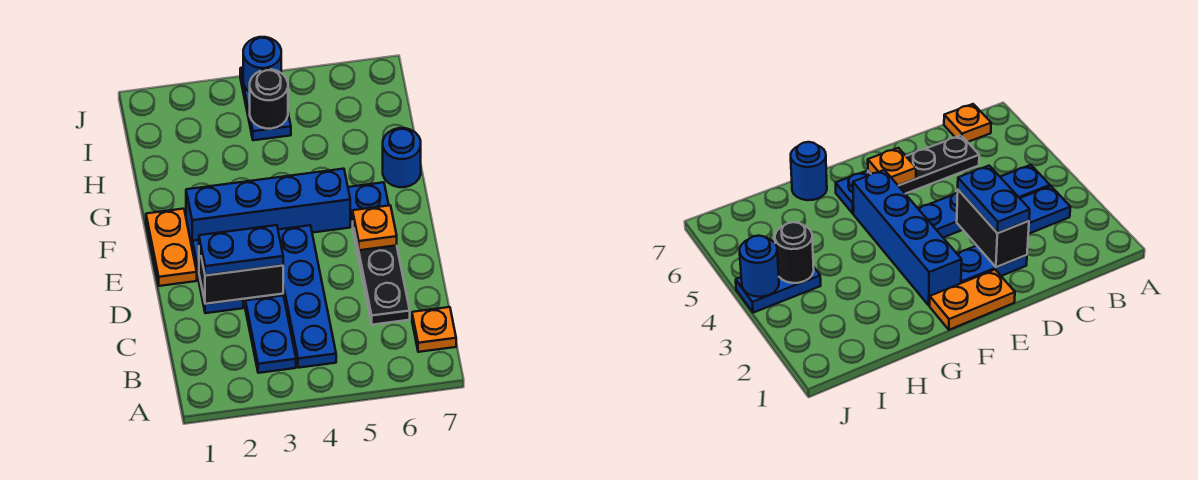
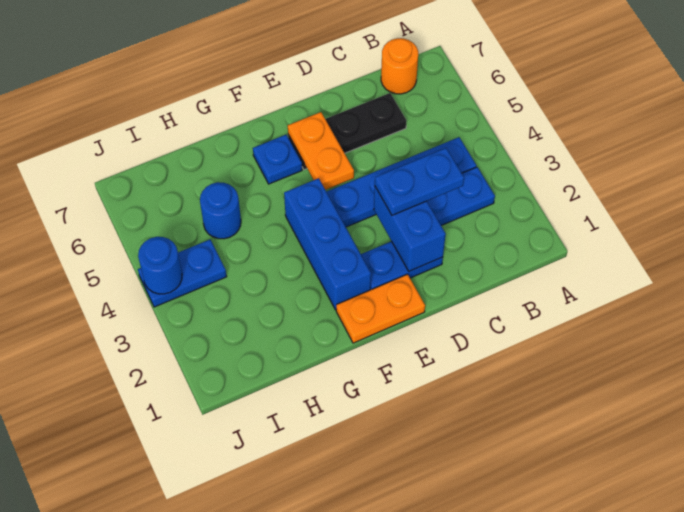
orange plate B7 level 1 -> orange round brick B7 level 1
black brick D2:D3 level 2 -> blue brick D2:D3 level 2
blue plate D2:D3 level 3 -> blue plate C3:D3 level 3
orange plate E6 level 2 -> orange plate E5:E6 level 2
blue brick F2:F5 level 1 -> blue brick F2:F4 level 1
blue round brick G7 level 1 -> blue round brick H5 level 1
black round brick I4 level 2 -> none

